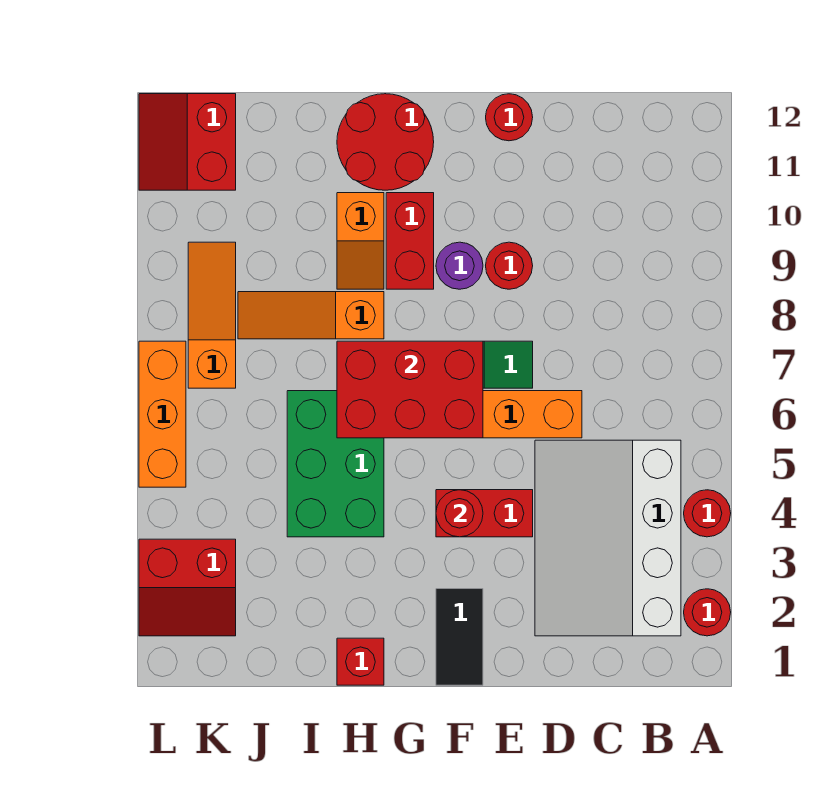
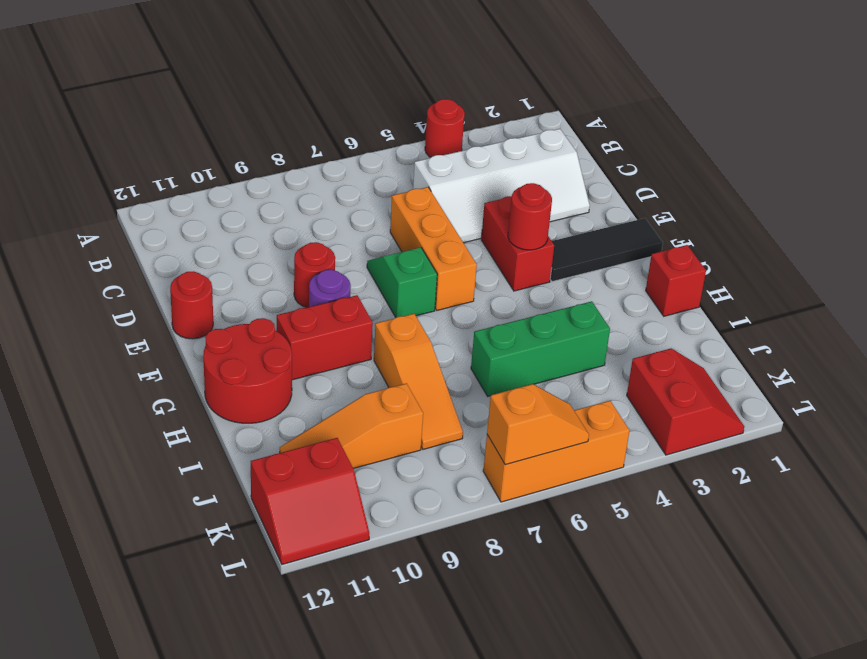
red round brick A2 level 1 -> none
white slope B2:D5 level 1 top B -> white slope C2:D5 level 1 top C
black tile F1:F2 level 1 -> black tile F1:F3 level 1
red brick F6:H7 level 2 -> none
green brick H4:I6 level 1 -> green brick I4:I6 level 1
orange slope H9:H10 level 1 top 10 -> orange slope L6:L7 level 2 top 7
orange slope K7:K9 level 1 top 7 -> orange slope J9:J11 level 1 top 9

